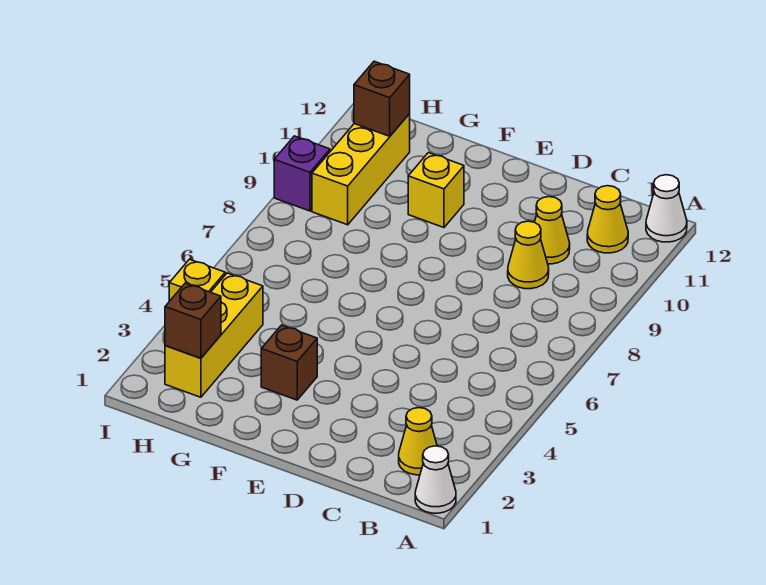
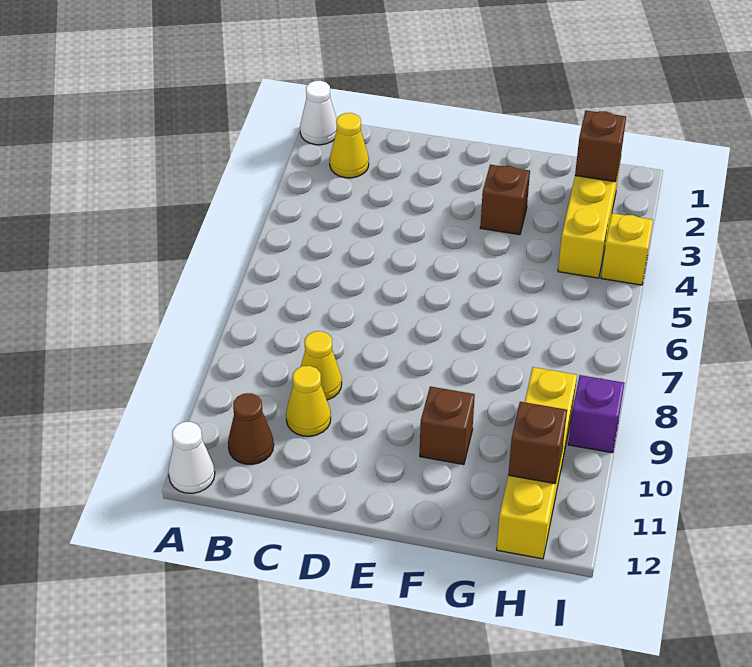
yellow cone B11 level 1 -> brown cone B11 level 1
yellow brick F10 level 1 -> brown brick F10 level 1
yellow brick H9:H11 level 1 -> yellow brick H9:H12 level 1

